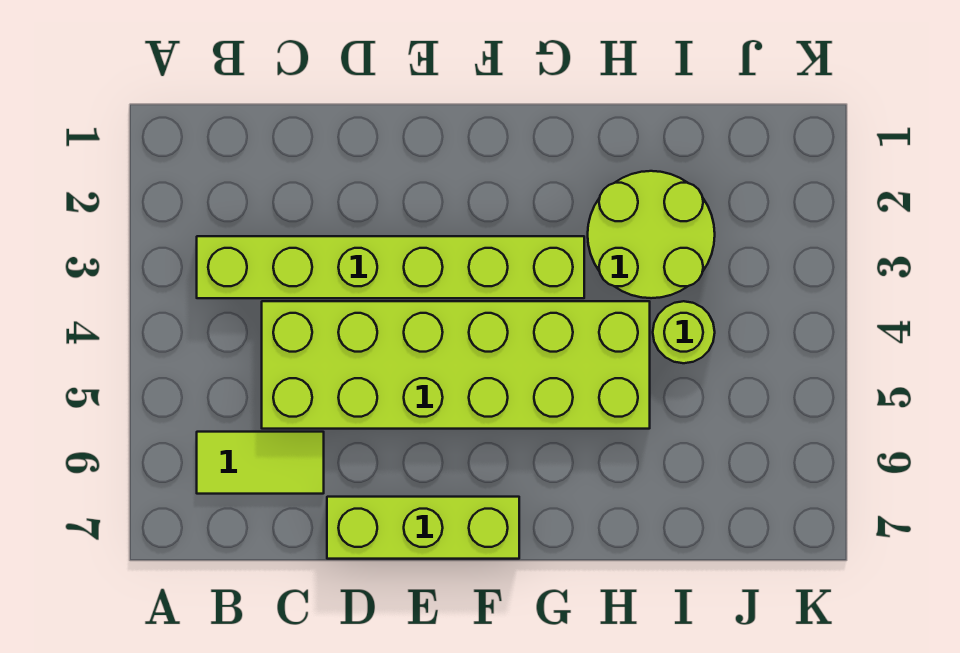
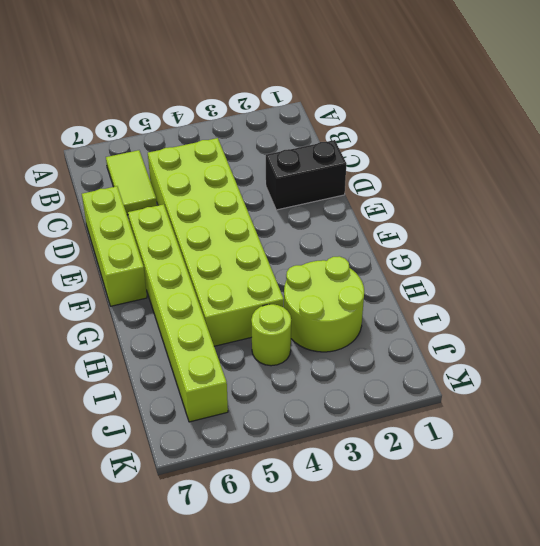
lime brick B3:G3 level 1 -> lime brick E6:J6 level 1
none -> black brick D1:D2 level 1

